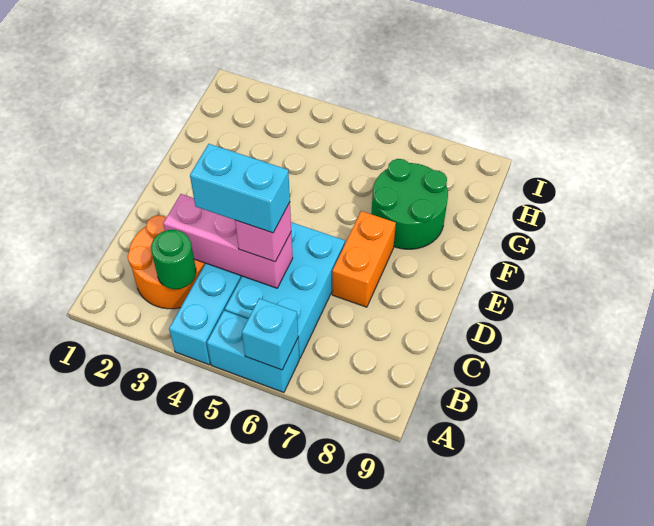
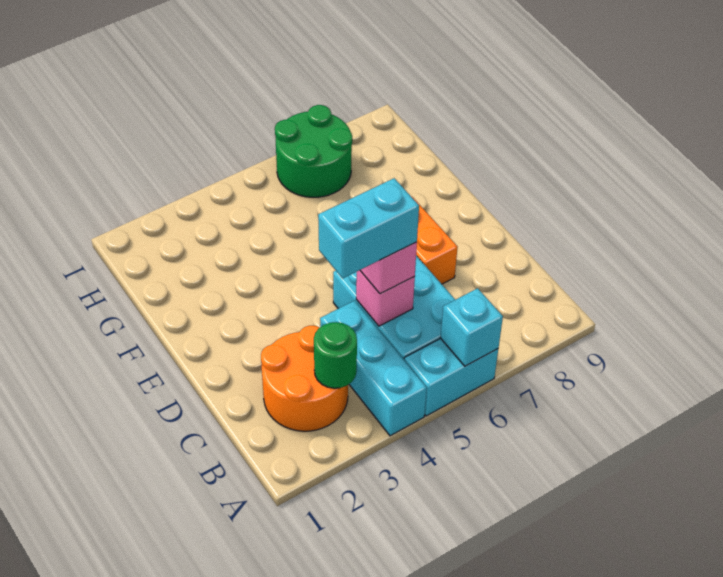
pink brick C3:C5 level 2 -> pink brick C5 level 2
green round brick F7:G8 level 1 -> green round brick H6:I7 level 1

